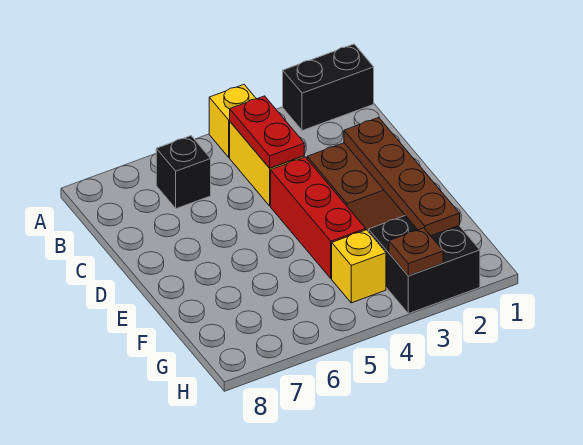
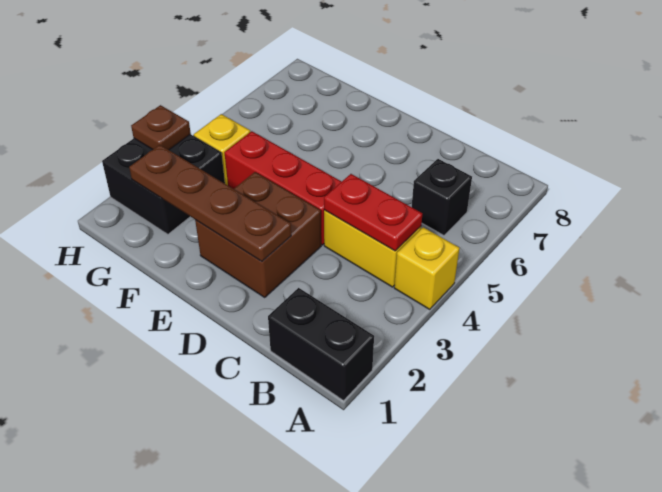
black brick A1:A2 level 1 -> black brick A1:B1 level 1

